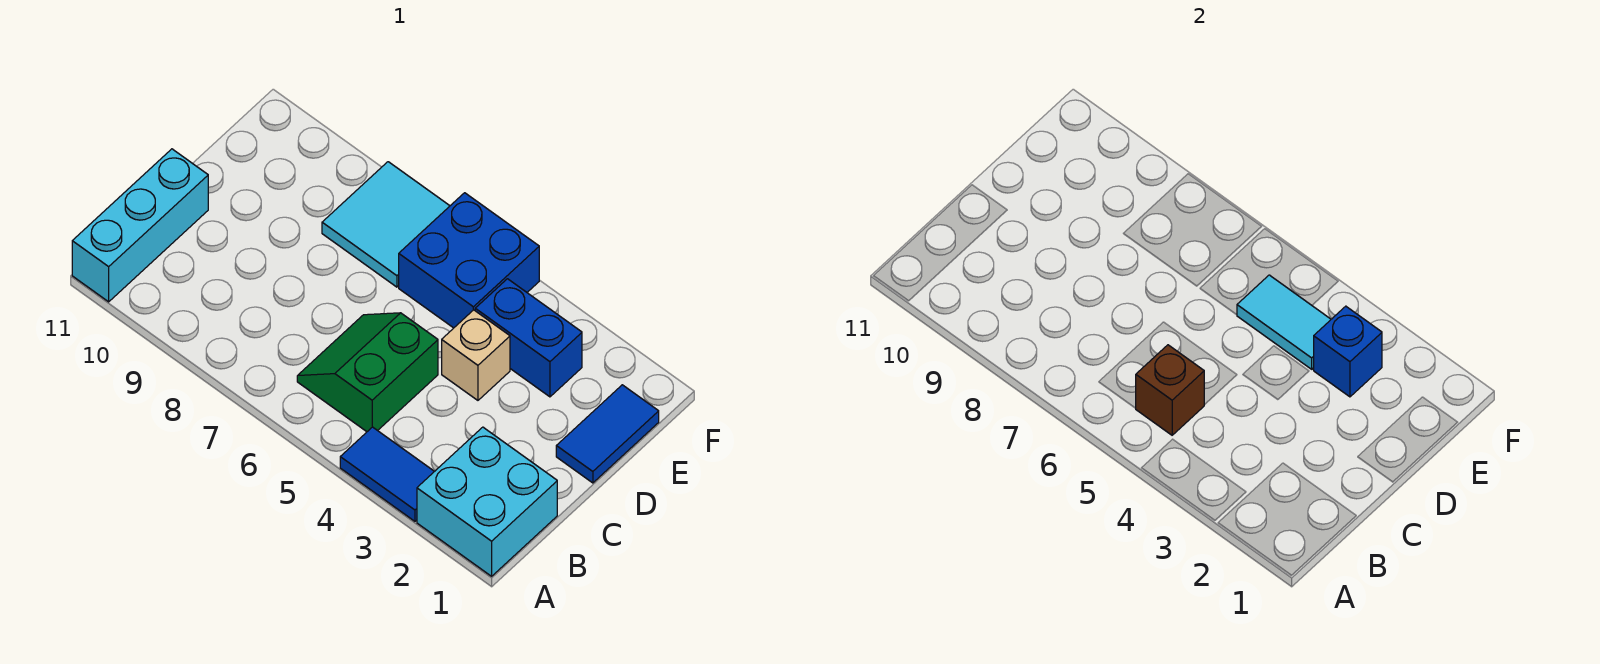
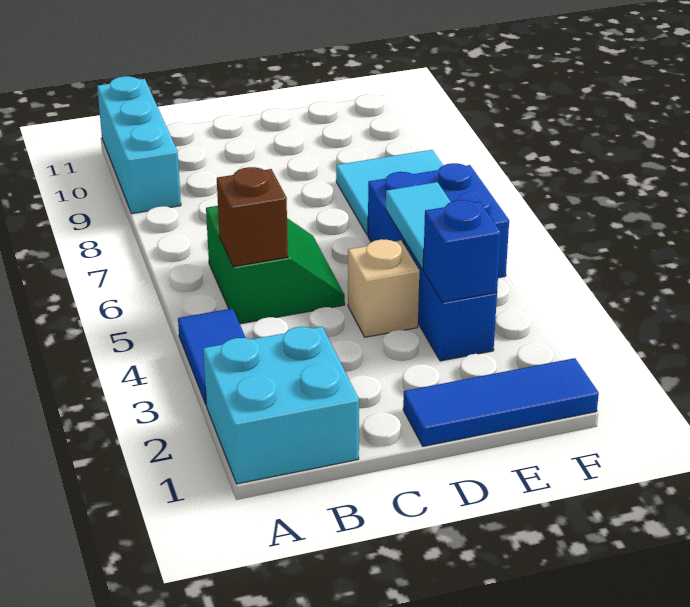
cyan brick A11:C11 level 1 -> cyan brick A9:A11 level 1
green slope B5:C6 level 1 top 5 -> green slope B5:C6 level 1 top B
blue tile D1:E1 level 1 -> blue tile D1:F1 level 1

